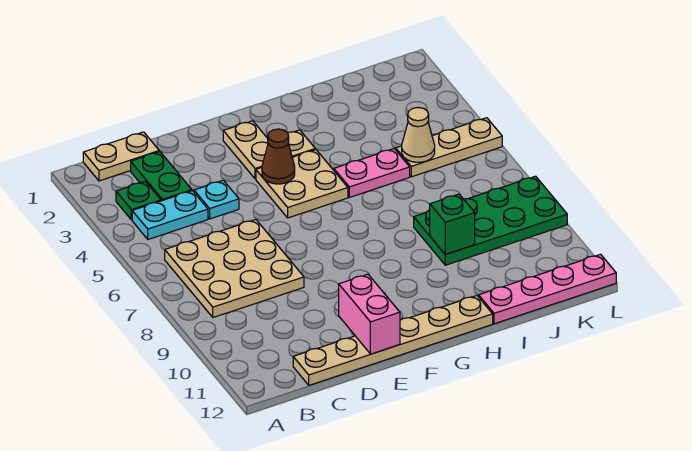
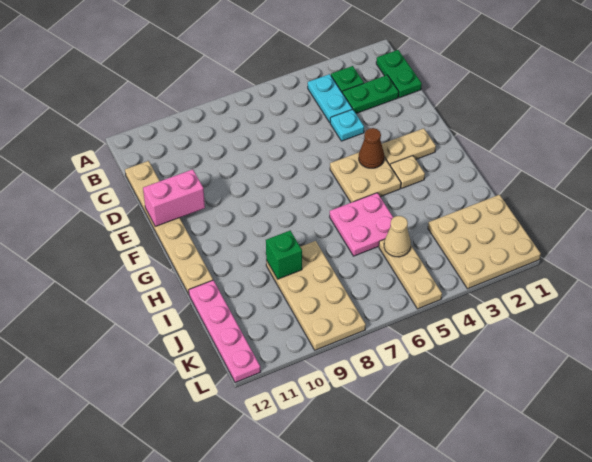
tan plate B1:C1 level 1 -> green plate B1:C1 level 1
tan plate B6:D8 level 1 -> tan plate J1:L3 level 1
pink plate H5:I5 level 1 -> pink plate H5:I6 level 1
green plate I8:L9 level 1 -> tan plate I8:L9 level 1

